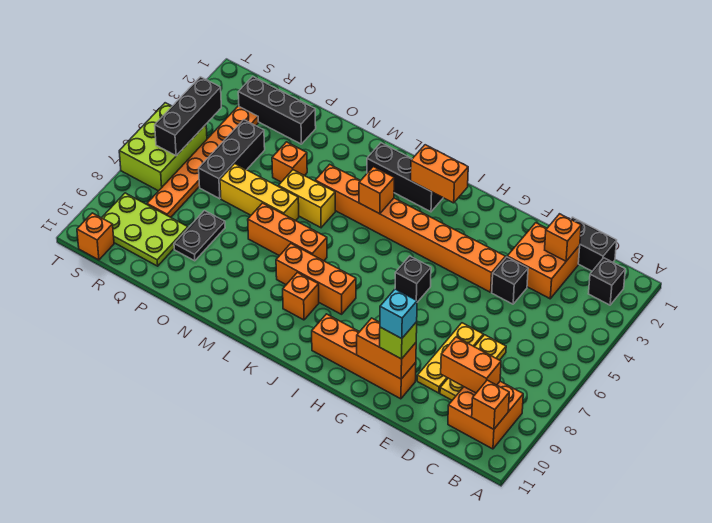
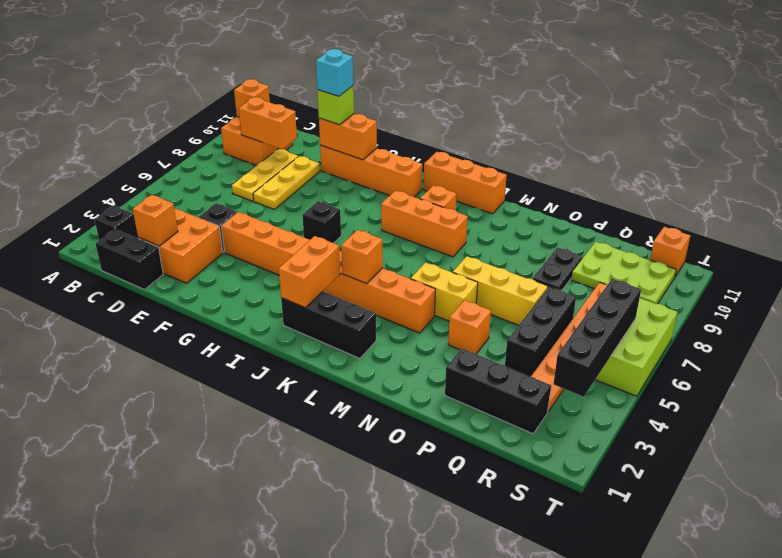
orange brick I2:J2 level 2 -> orange brick J2:J3 level 2
orange brick L7:N7 level 1 -> orange brick J11:L11 level 1
black brick S4:S6 level 2 -> black brick S3:S6 level 2

